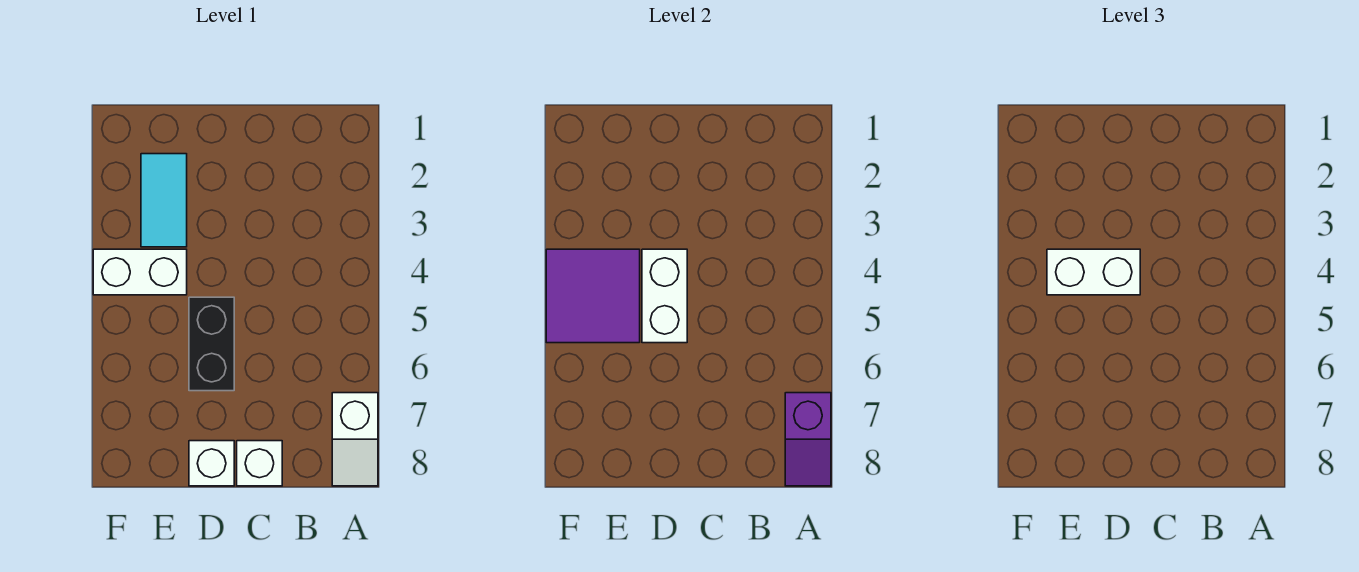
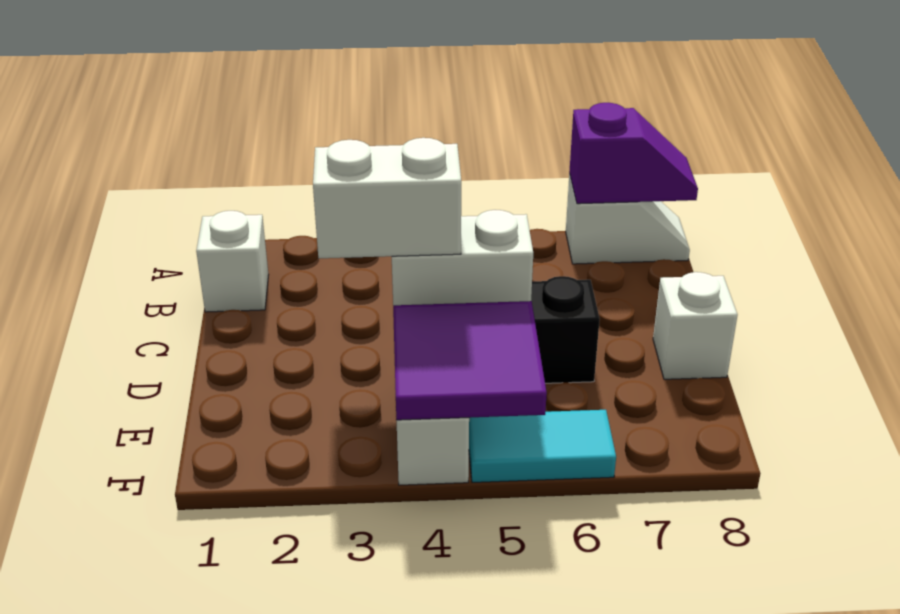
white brick C8 level 1 -> white brick B1 level 1
white brick D4:E4 level 3 -> white brick D3:D4 level 3
cyan tile E2:E3 level 1 -> cyan tile F5:F6 level 1

